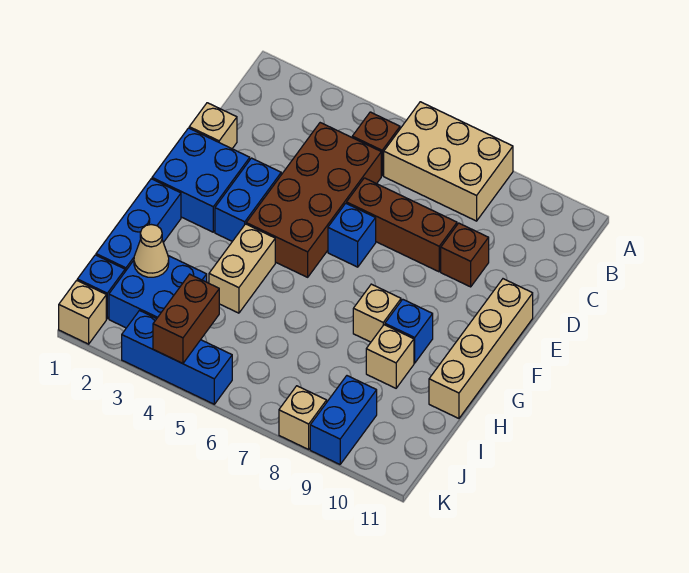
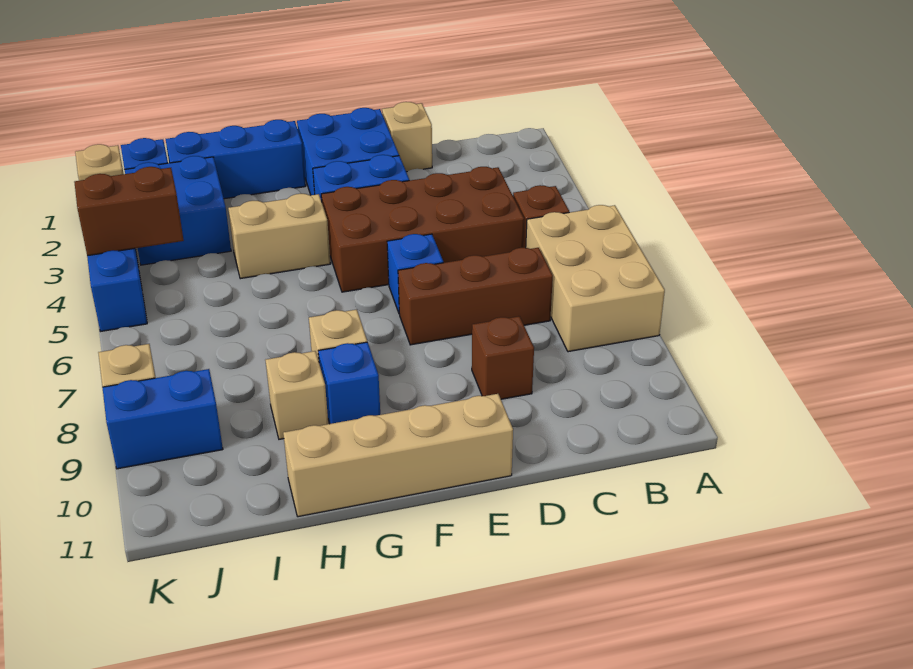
brown brick D6:D8 level 1 -> brown brick C7:E7 level 1
tan cone I2 level 2 -> none

